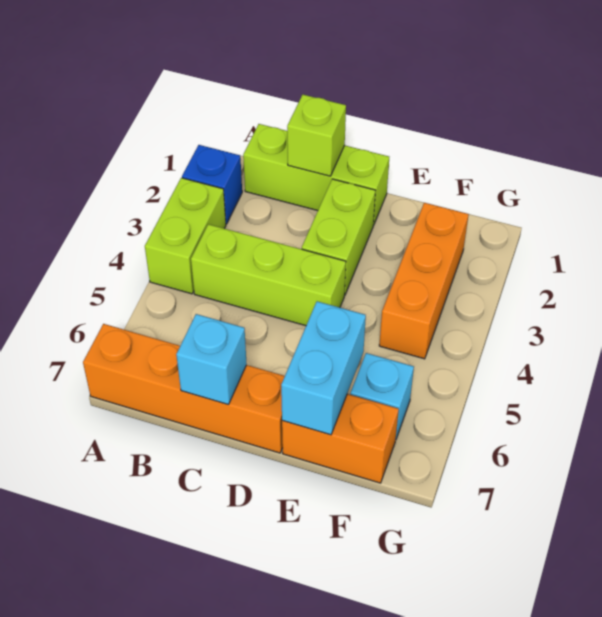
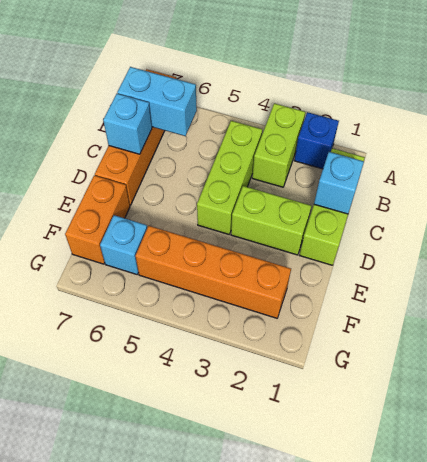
lime brick A3:A4 level 1 -> lime brick A3:B3 level 1
lime brick C1 level 2 -> cyan brick C1 level 2
cyan brick E6:E7 level 2 -> cyan brick B6:B7 level 2
orange brick F2:F4 level 1 -> orange brick F2:F5 level 1

